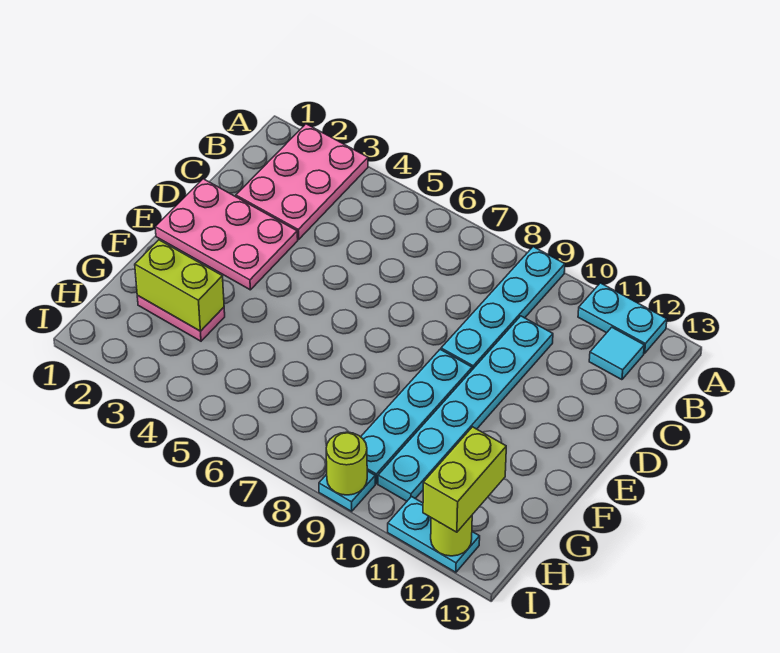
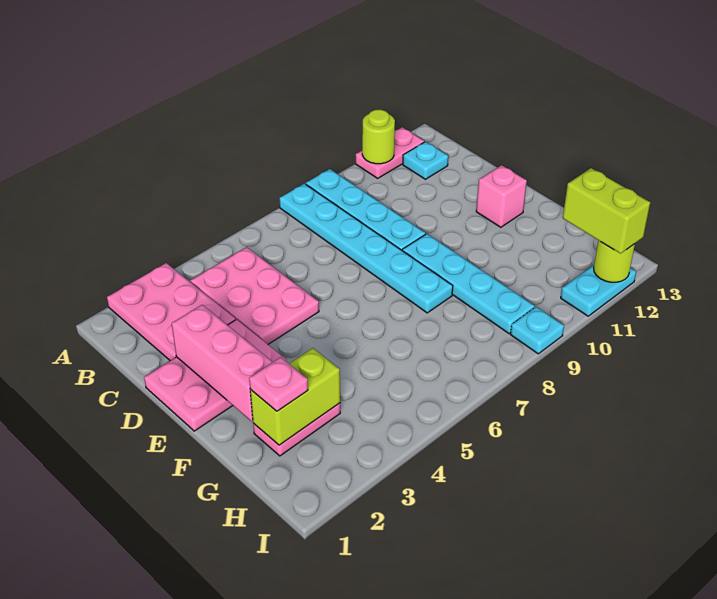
cyan plate A11:A12 level 1 -> pink plate A11:A12 level 1
none -> pink plate B4:D5 level 1
cyan tile B12 level 1 -> cyan plate B12 level 1
cyan plate C10:H10 level 1 -> cyan plate A8:F8 level 1
none -> pink brick D2:F2 level 2
none -> pink brick E12 level 1
none -> pink plate G2 level 3
lime round brick I9 level 2 -> lime round brick A11 level 2

